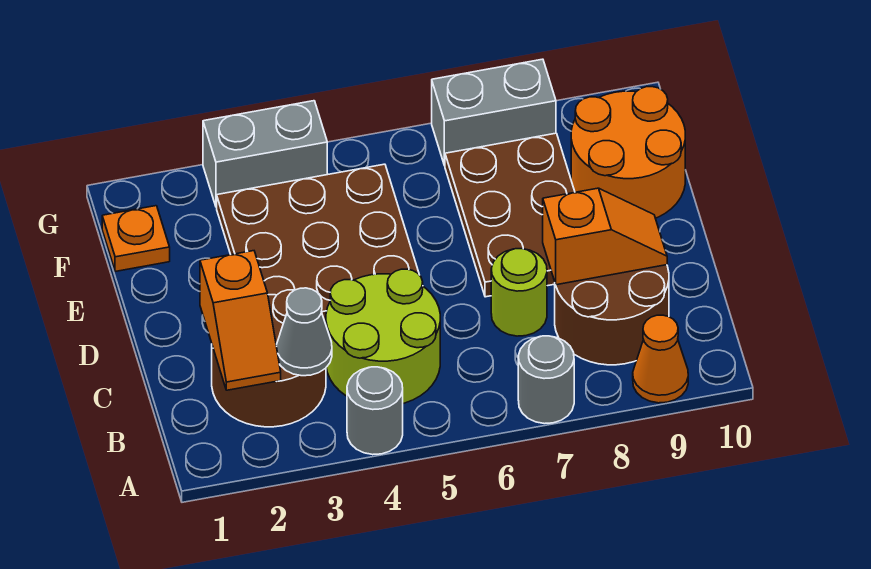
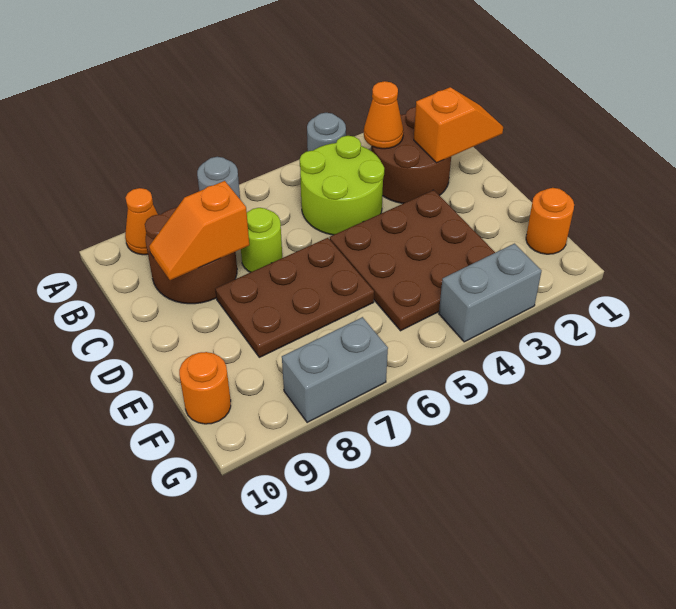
orange slope B2:C2 level 2 top C -> orange slope C1:C2 level 2 top 2
grey cone B3 level 2 -> orange cone B3 level 2
brown plate D7:F8 level 1 -> brown plate D6:E8 level 1
orange round brick E9:F10 level 1 -> orange round brick F10 level 1
orange plate F1 level 1 -> orange round brick F1 level 1

